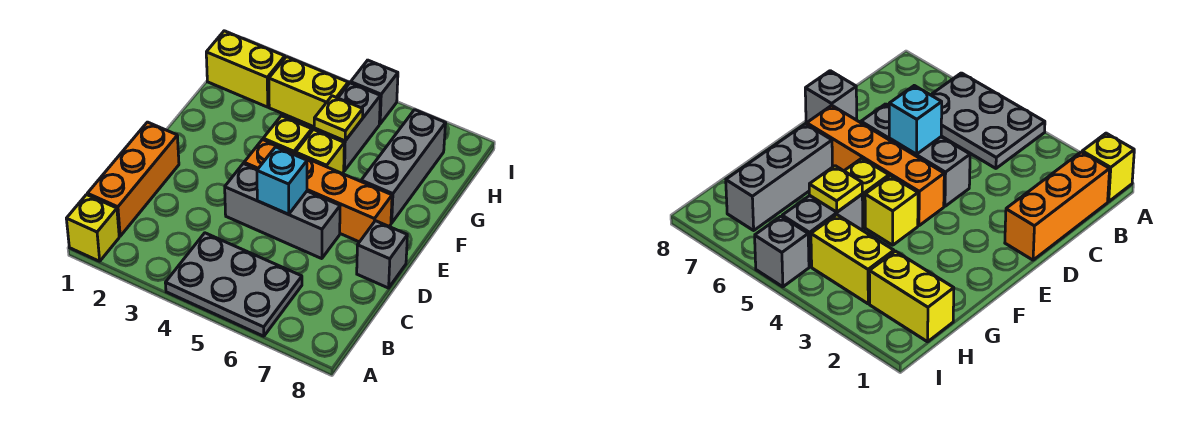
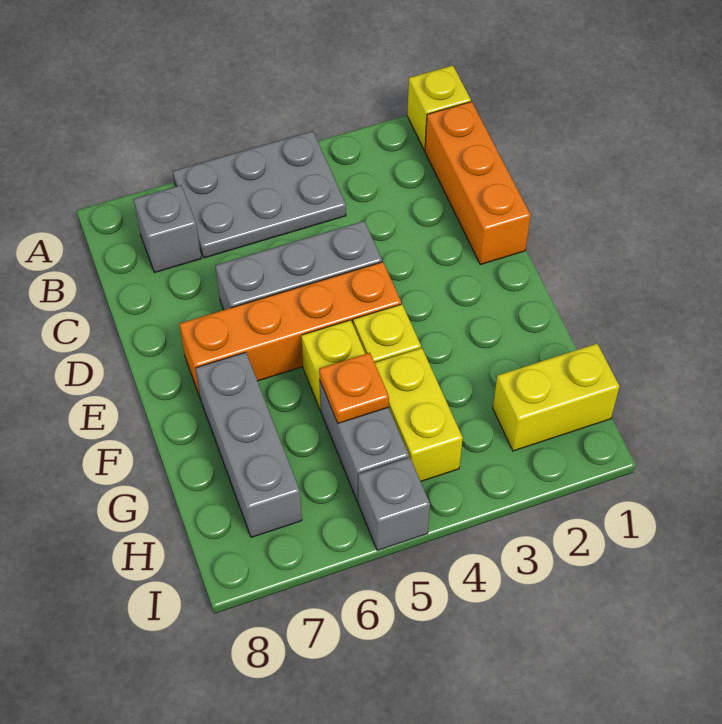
cyan brick D5 level 2 -> none
grey brick D8 level 1 -> grey brick B7 level 1
yellow plate G5 level 2 -> orange plate G5 level 2
yellow brick H3:H4 level 1 -> yellow brick G4:H4 level 1

